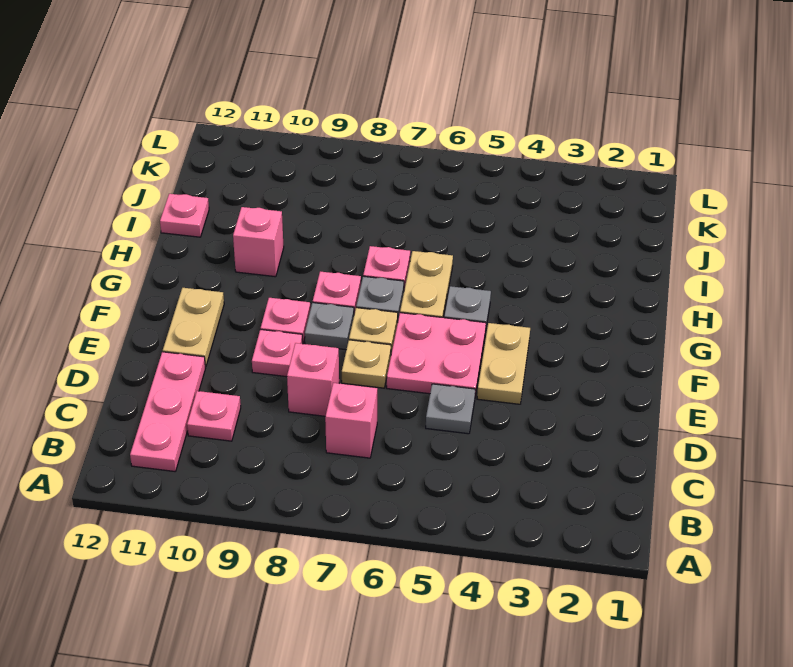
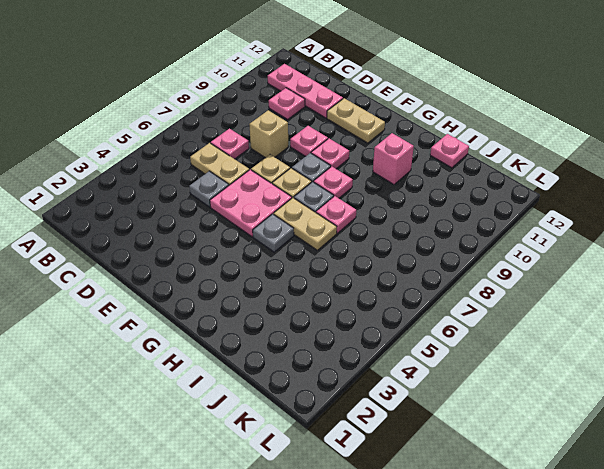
pink brick C7 level 1 -> pink plate C7 level 1
pink brick D8 level 1 -> tan brick D8 level 1
tan plate E4:F4 level 1 -> tan plate C6:D6 level 1

